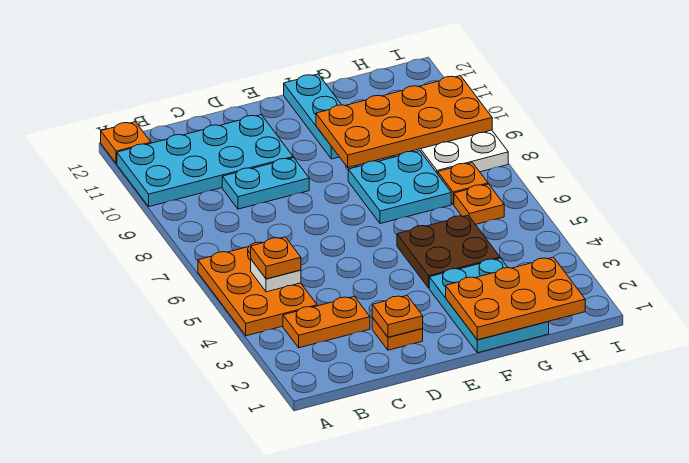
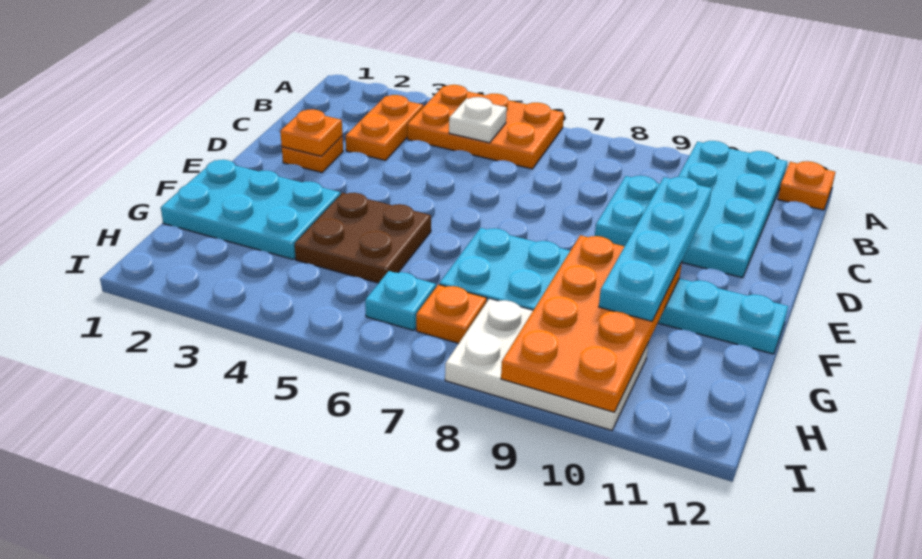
orange plate B5 level 3 -> none
none -> cyan plate D10:G10 level 3
orange plate F1:H2 level 2 -> none
orange plate H6 level 1 -> cyan plate H6 level 1

